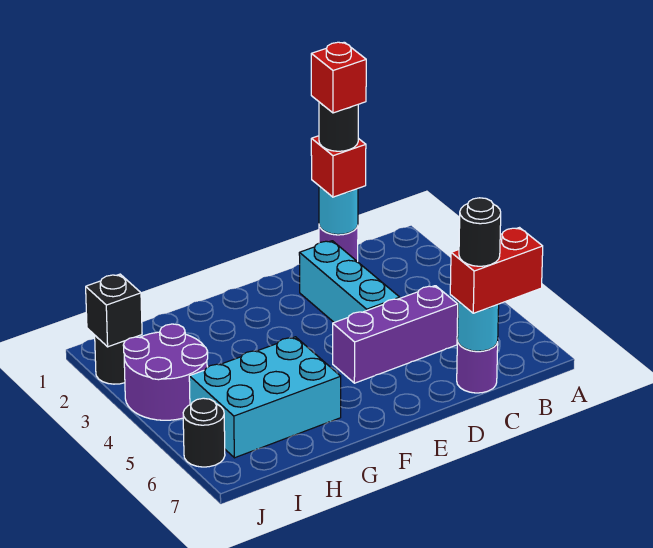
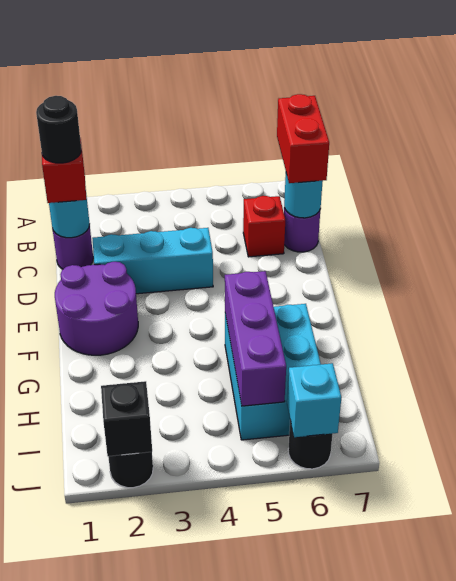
red brick C1 level 5 -> red brick C6 level 1
purple brick C5:E5 level 1 -> purple brick G5:I5 level 2
black round brick C7 level 4 -> none
purple round brick I3:J4 level 1 -> purple round brick E1:F2 level 1
none -> cyan brick J6 level 2

